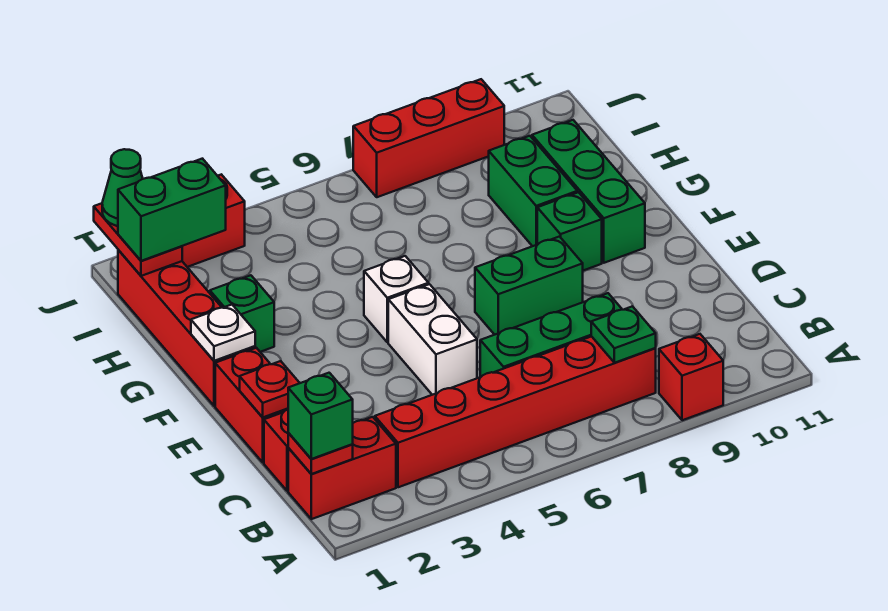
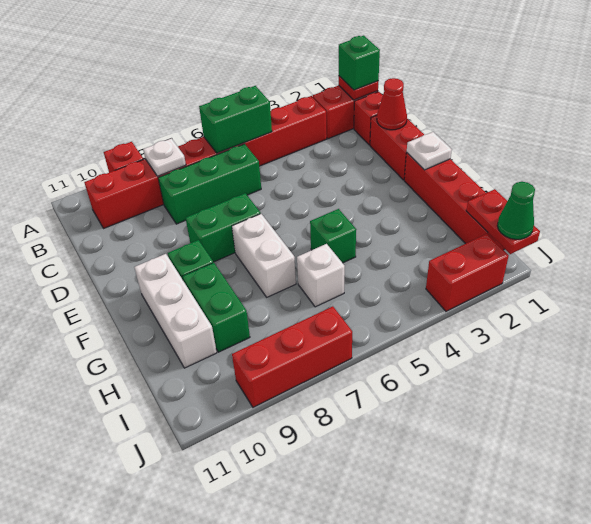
red brick B3:B8 level 1 -> red brick B3:B10 level 1
green plate B8 level 2 -> white plate B8 level 2
red plate D1 level 2 -> red cone D1 level 2
white brick D5:E5 level 1 -> white brick F7:G7 level 1
white brick F5 level 1 -> white brick H6 level 1
green brick F10:H10 level 1 -> white brick F10:H10 level 1
green brick G2 level 1 -> green brick G5 level 1
green brick I1:I2 level 3 -> green brick B5:B6 level 2

